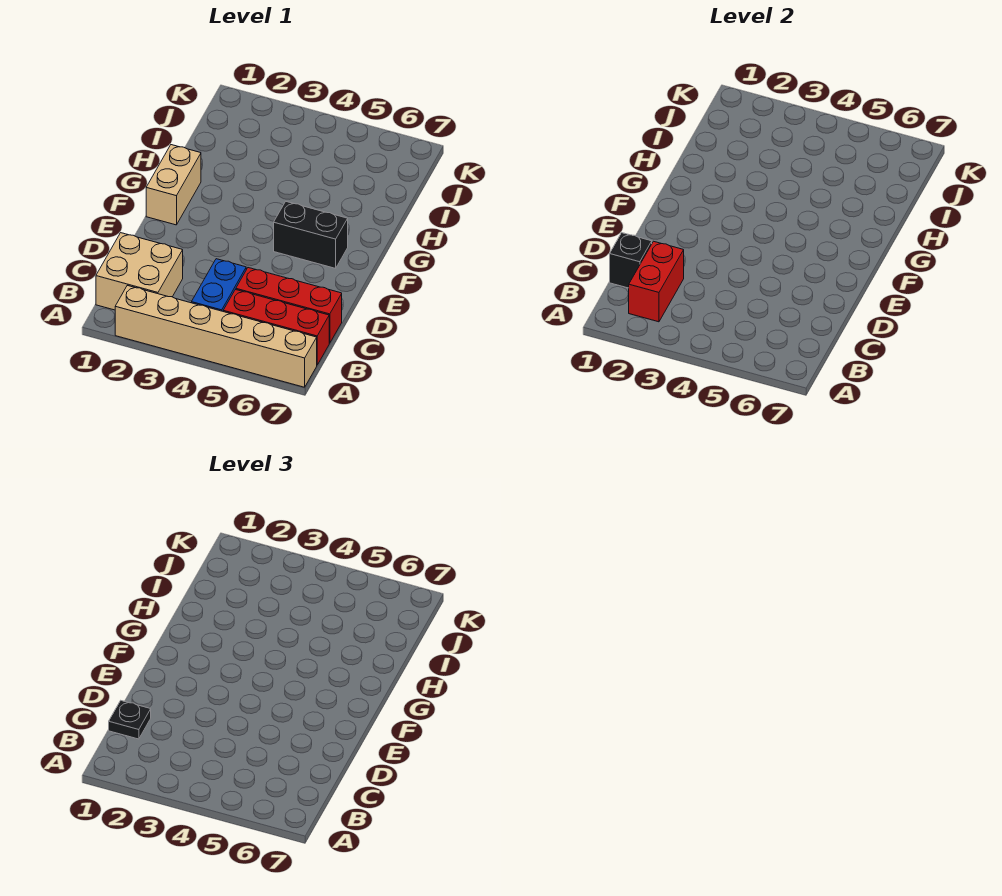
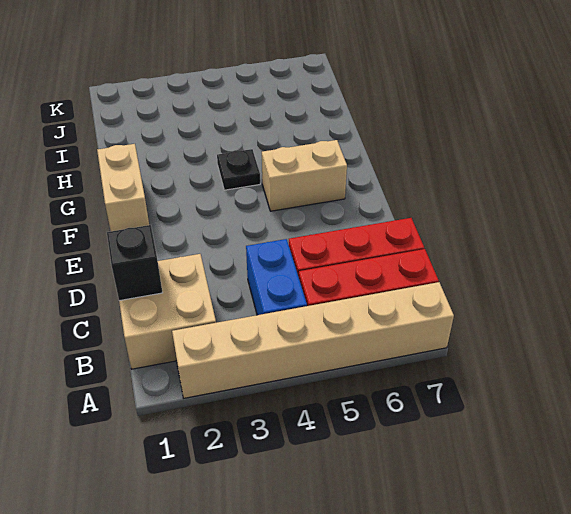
red brick B2:C2 level 2 -> none
black plate C1 level 3 -> black plate G4 level 1
black brick F5:F6 level 1 -> tan brick F5:F6 level 1

